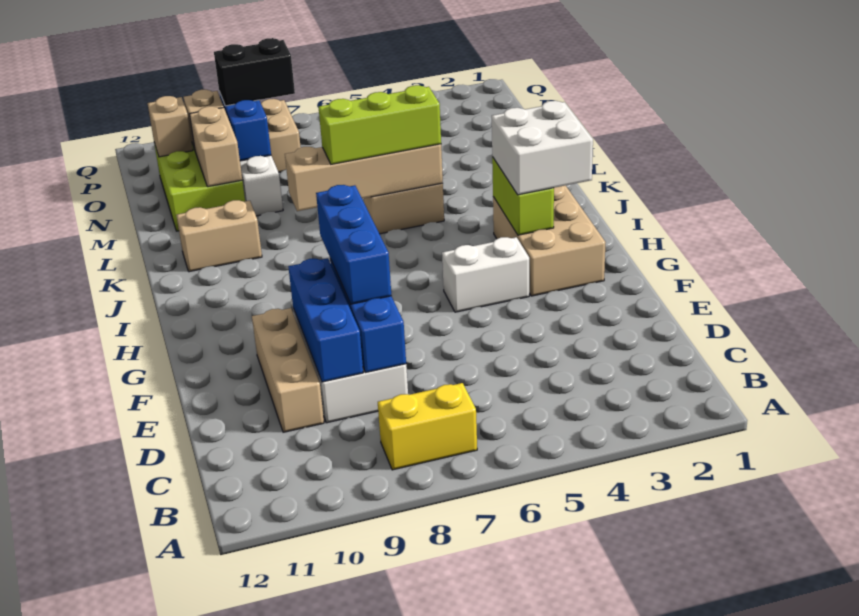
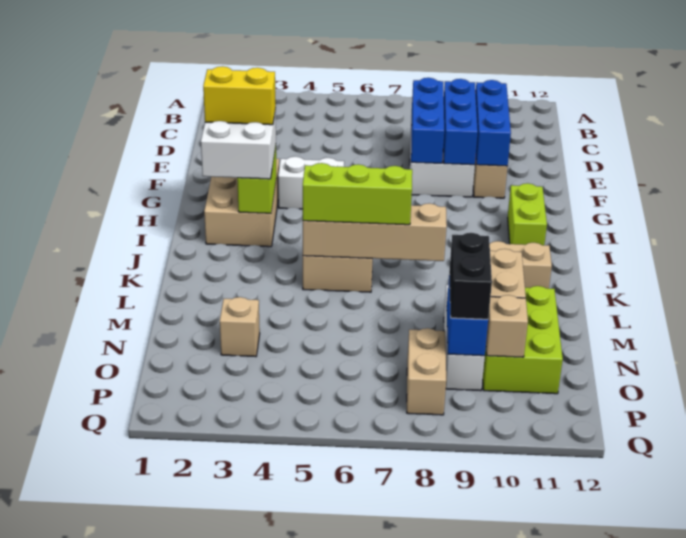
yellow brick B7:B8 level 1 -> yellow brick H2:H3 level 4
blue brick E8:G8 level 3 -> blue brick D10:F10 level 2
none -> lime brick H11:I11 level 1
black brick O8:O9 level 3 -> black brick N9:O9 level 3
tan brick O11 level 2 -> tan brick N3 level 1

